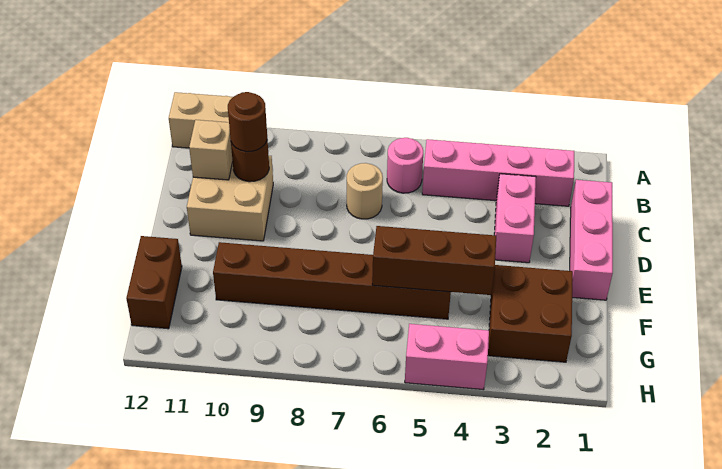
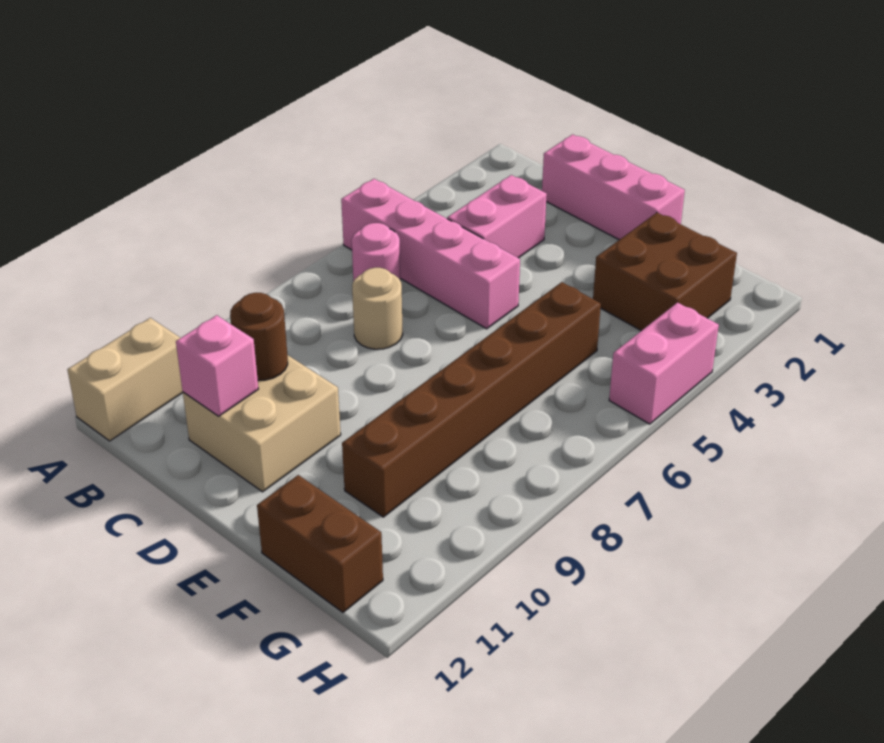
pink brick B2:B5 level 1 -> pink brick A5:D5 level 1
pink brick C3:D3 level 1 -> pink brick C3:C4 level 1
brown round brick C10 level 3 -> none
tan brick C11 level 2 -> pink brick C11 level 2
brown brick F4:F6 level 2 -> none

